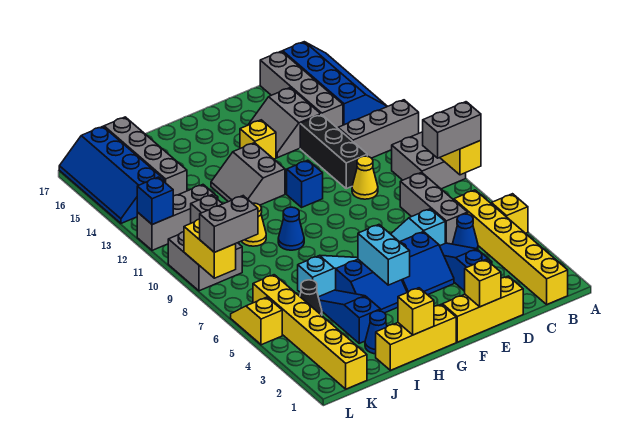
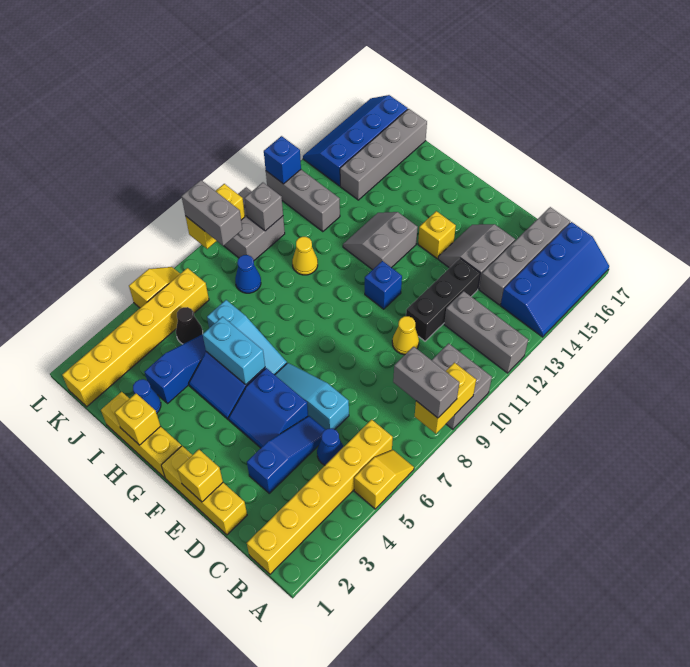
grey brick C6:C8 level 1 -> none
cyan brick G4:G5 level 2 -> cyan brick G5:H5 level 2
blue cone H9 level 1 -> blue cone J8 level 1

